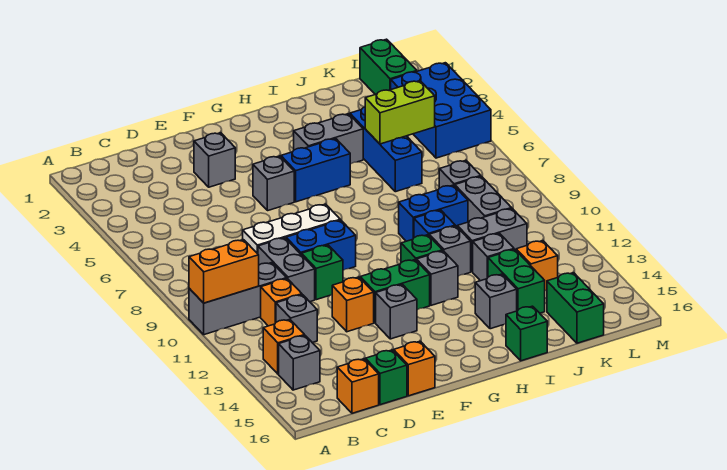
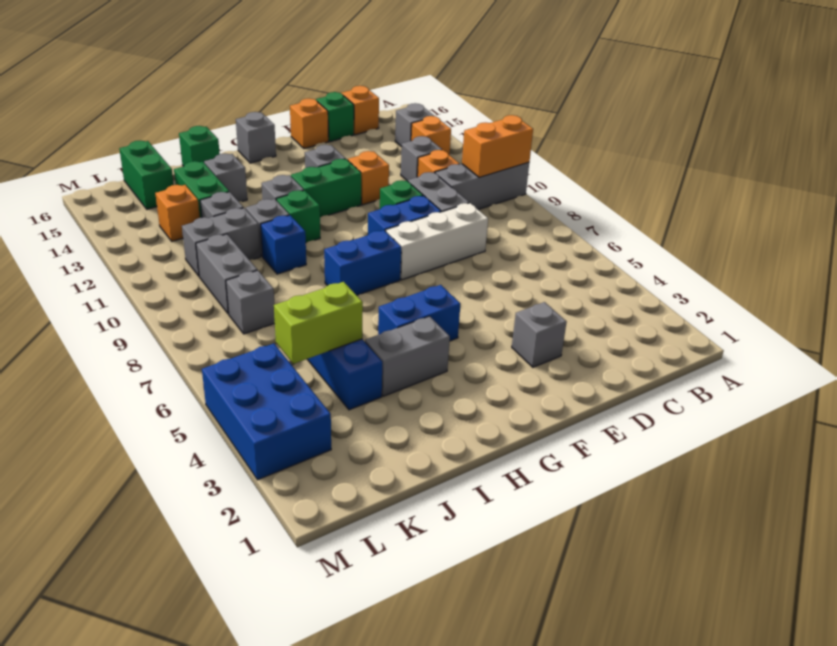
grey brick F5 level 1 -> grey brick G16 level 1
blue brick I9:J9 level 1 -> blue brick G8:H8 level 1
green brick L1:L2 level 1 -> none

